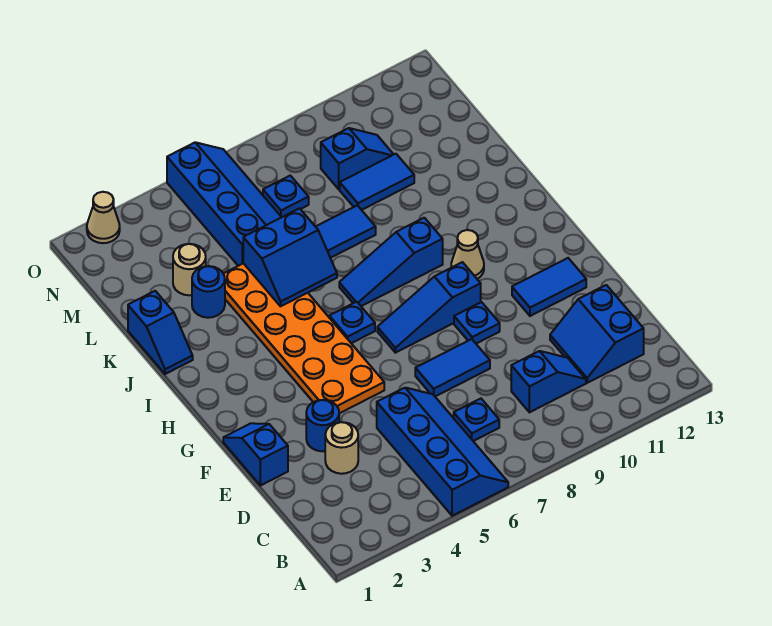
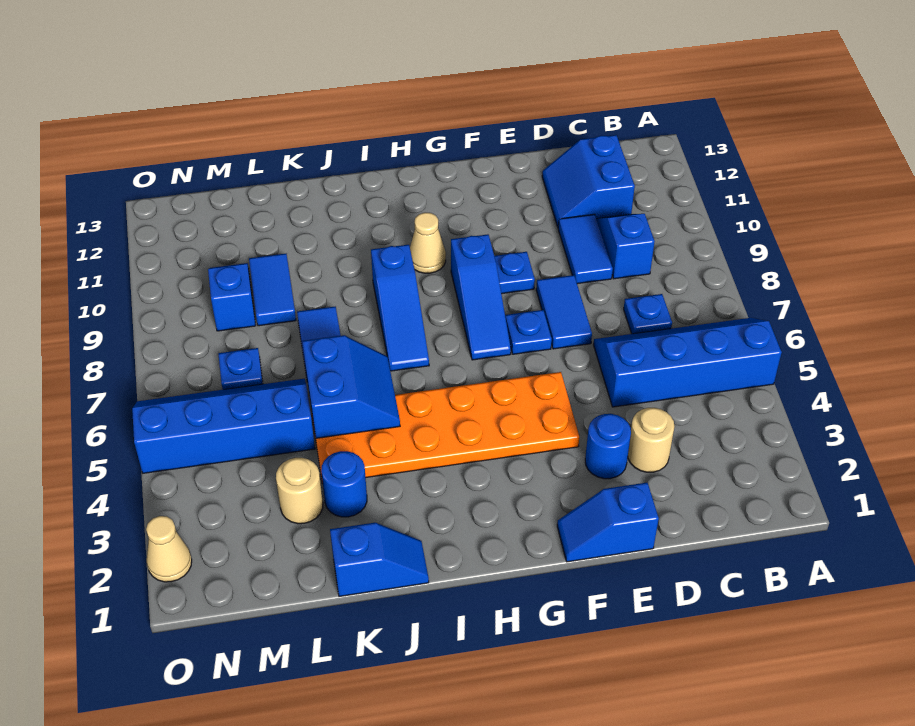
blue slope C11:D12 level 1 top 12 -> blue slope C11:D12 level 1 top C
blue tile F11:F12 level 1 -> blue tile D9:D10 level 1
blue plate H6 level 1 -> blue plate F7 level 1

